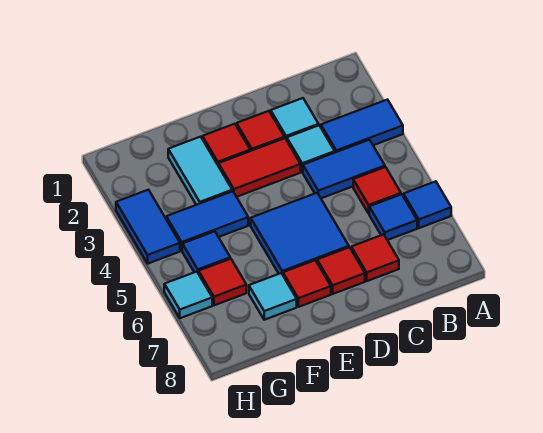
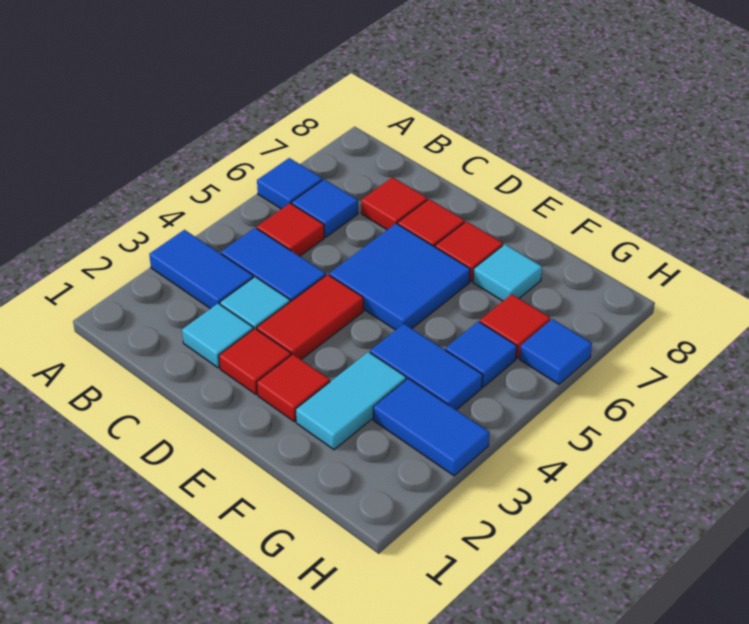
red tile D3:E3 level 1 -> red tile D3:D4 level 1
blue tile H3:H4 level 1 -> blue tile G3:H3 level 1
cyan tile H6 level 1 -> blue tile H6 level 1

